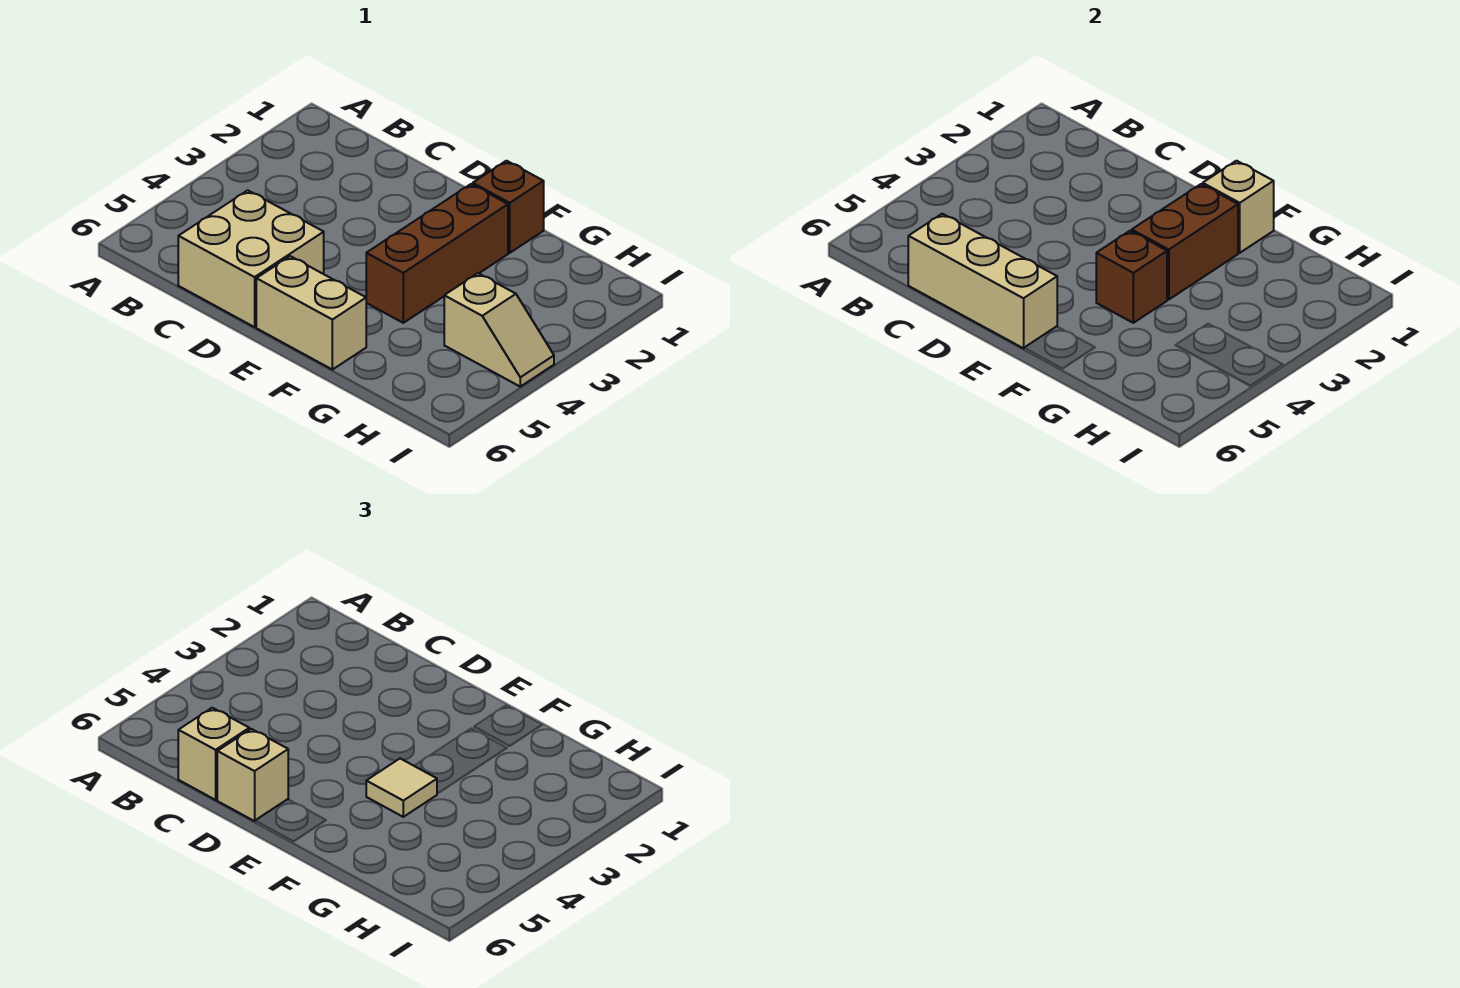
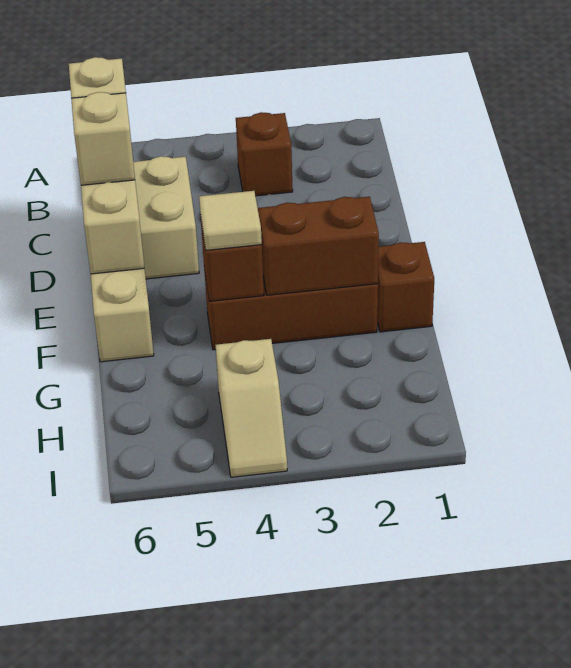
none -> brown brick B3 level 1
tan brick F1 level 2 -> none

